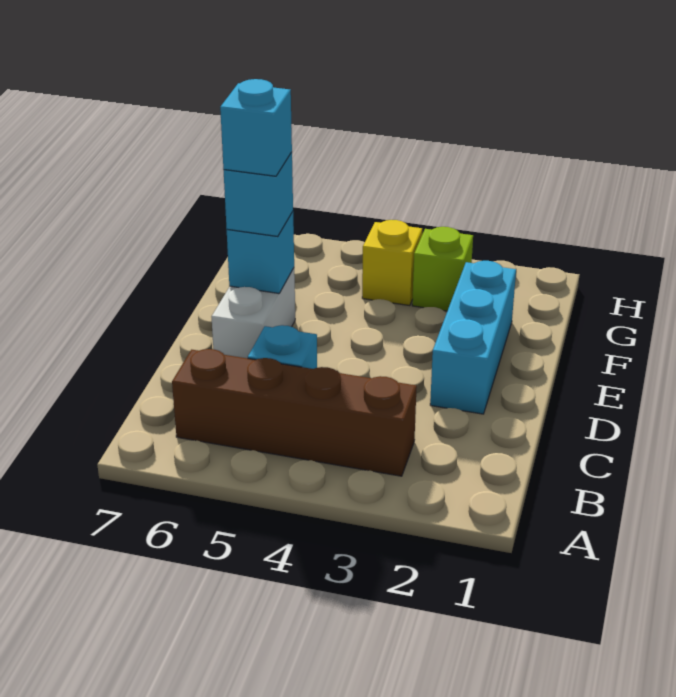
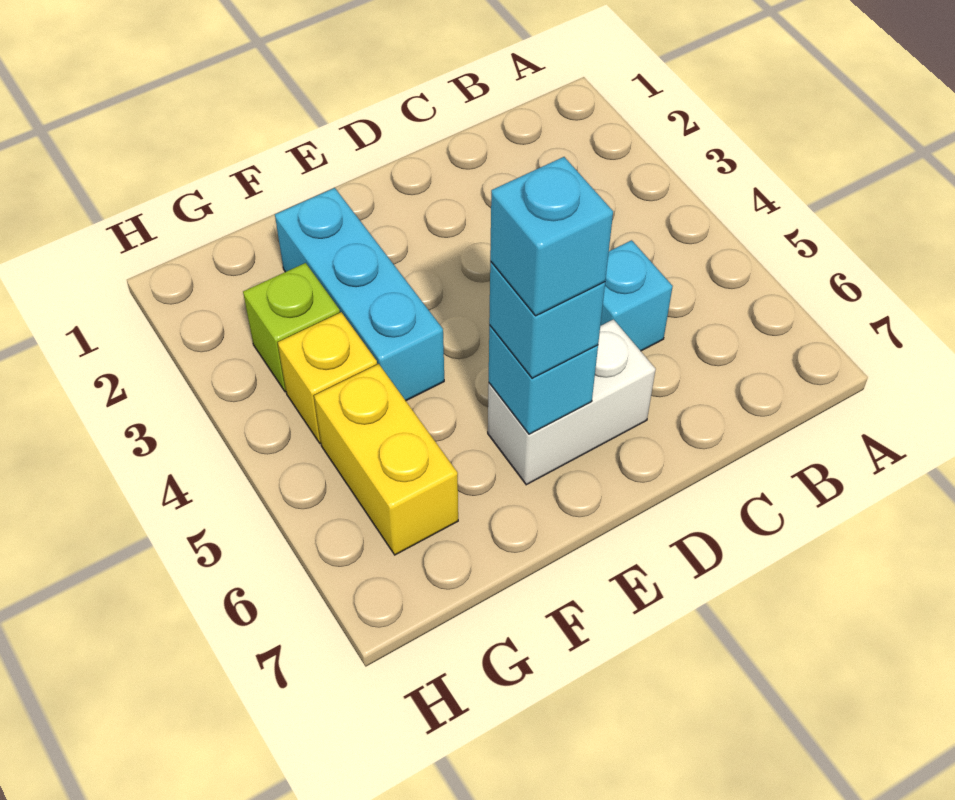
brown brick B3:B6 level 1 -> none
cyan brick D2:F2 level 1 -> cyan brick F2:F4 level 1
none -> yellow brick G5:G6 level 1

